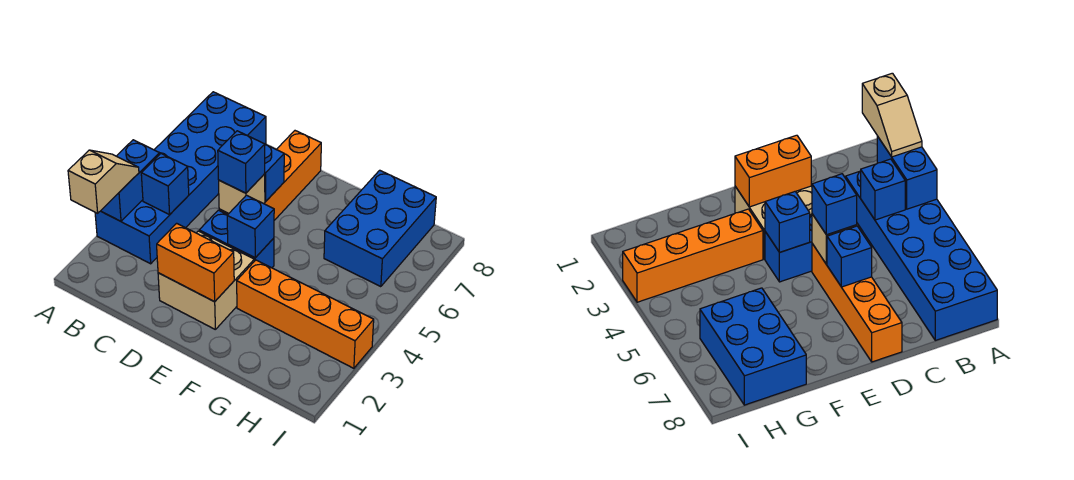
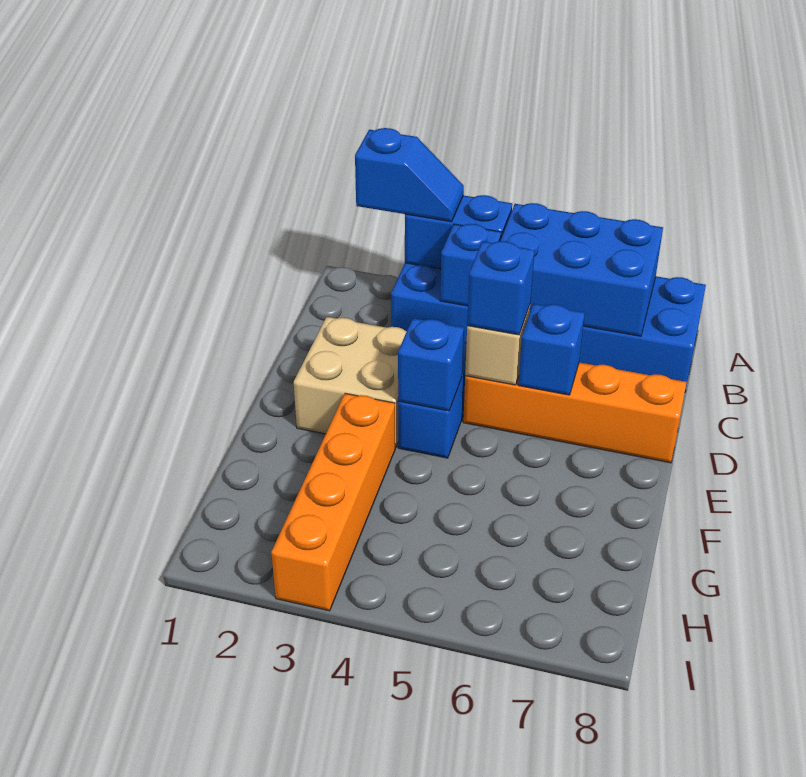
tan slope A2:A3 level 3 top 2 -> blue slope A2:A3 level 3 top 2
orange brick D2:E2 level 2 -> none
blue brick G6:H8 level 1 -> blue brick A5:B7 level 2

